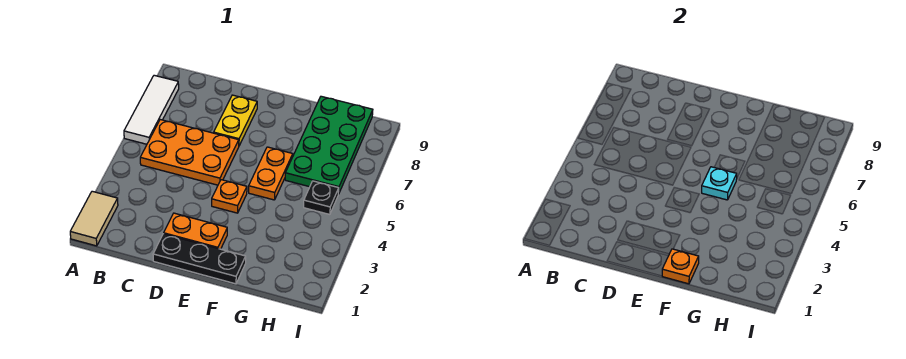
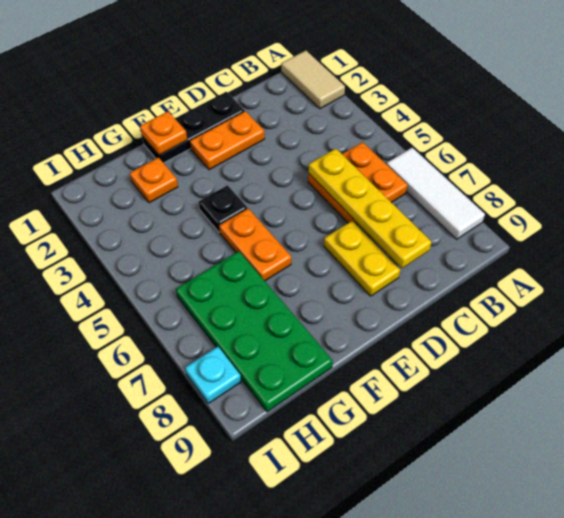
orange plate B5:D6 level 1 -> orange plate B5:C6 level 1
none -> yellow plate C5:C8 level 2
orange plate E4 level 1 -> orange plate G2 level 1
cyan plate F5 level 2 -> cyan plate I8 level 1
black plate H5 level 1 -> black plate F4 level 1

